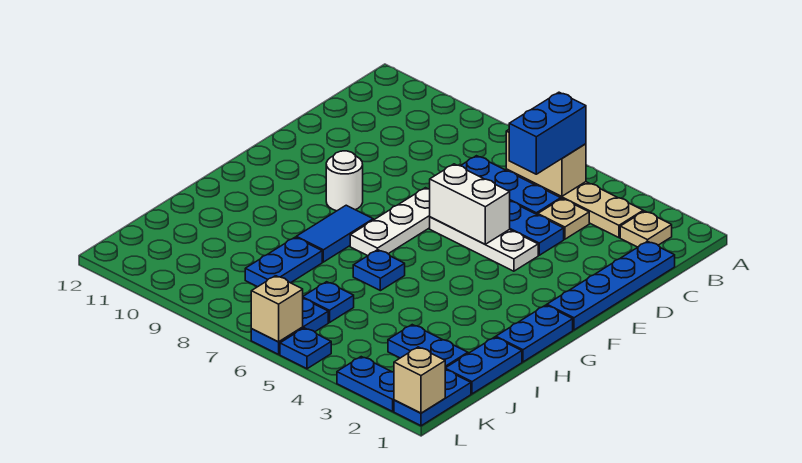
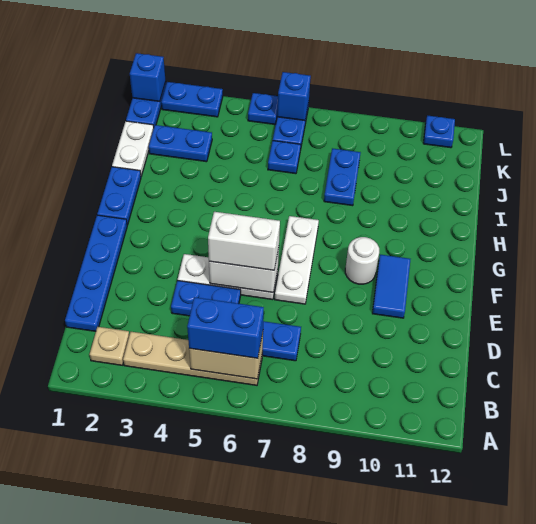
blue brick B5:C5 level 3 -> blue brick B5:B6 level 3
tan plate C4 level 1 -> none
none -> white brick E5:E6 level 3
blue tile G8:H8 level 1 -> blue tile E10:F10 level 1
blue plate H6 level 1 -> blue plate L11 level 1
blue plate I1:J1 level 1 -> white plate I1:J1 level 1
tan brick L1 level 2 -> blue brick L1 level 2
tan brick L6 level 2 -> blue brick L6 level 2

